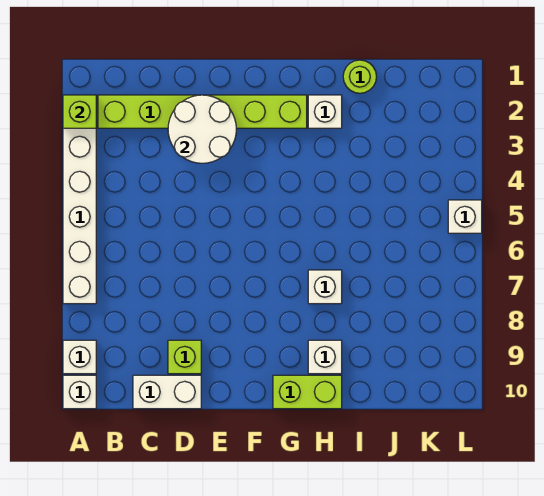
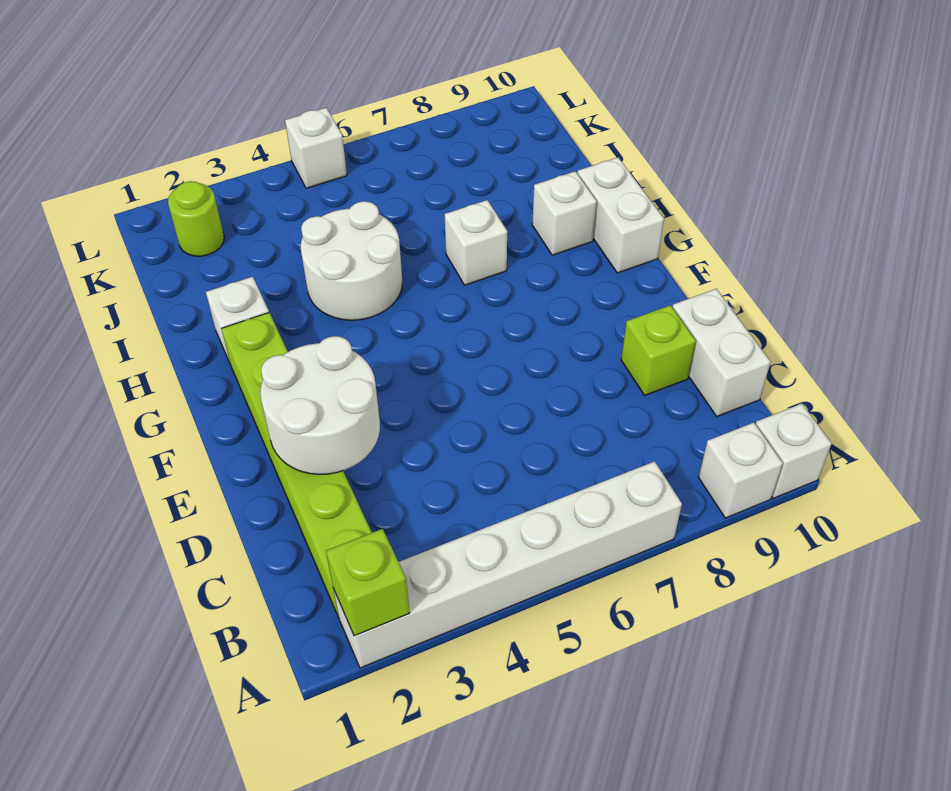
lime brick G10:H10 level 1 -> white brick G10:H10 level 1
none -> white round brick H4:I5 level 1
lime round brick I1 level 1 -> lime round brick K2 level 1

